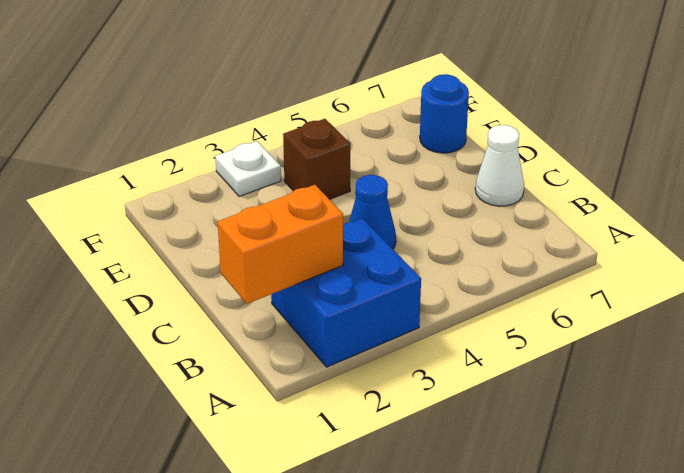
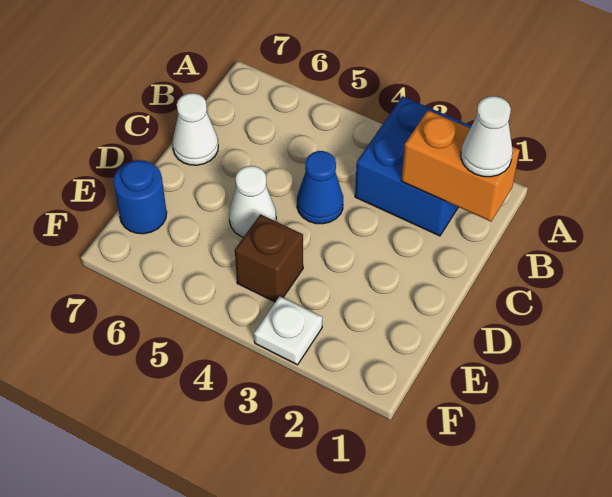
none -> white cone B1 level 3
none -> white cone D5 level 1

